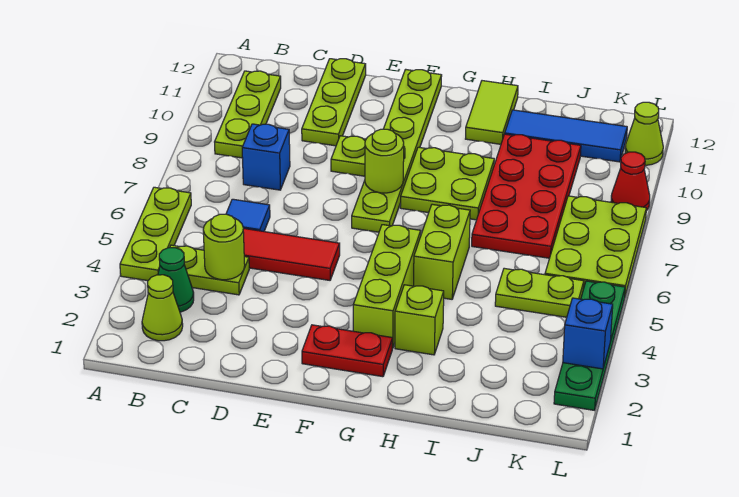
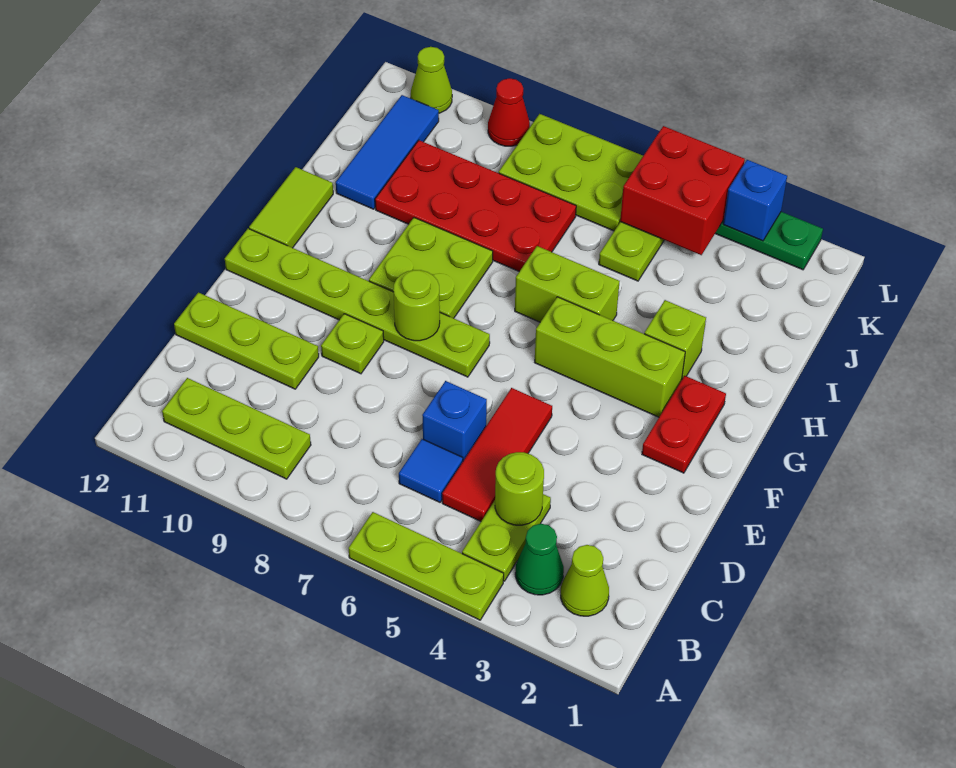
blue brick C8 level 1 -> blue brick D6 level 1
lime tile H11:H12 level 1 -> lime tile G12:H12 level 1
none -> red brick K4:L5 level 2

